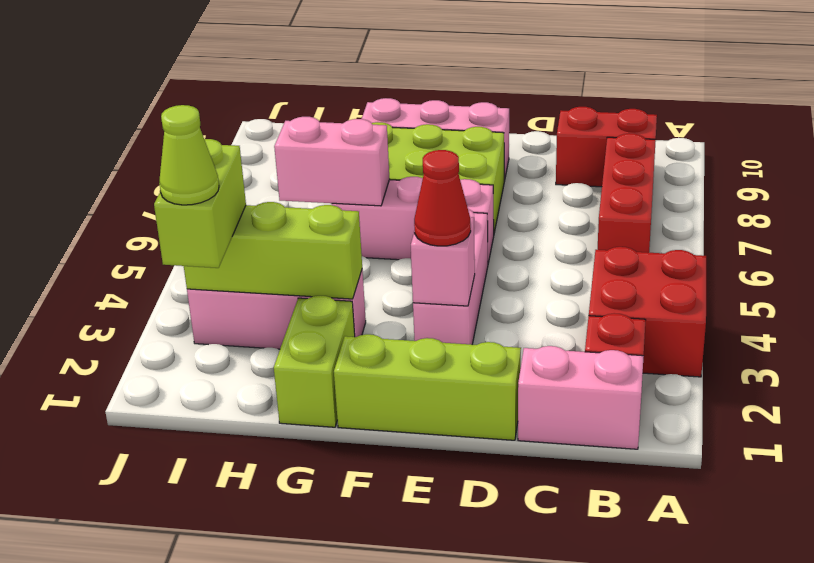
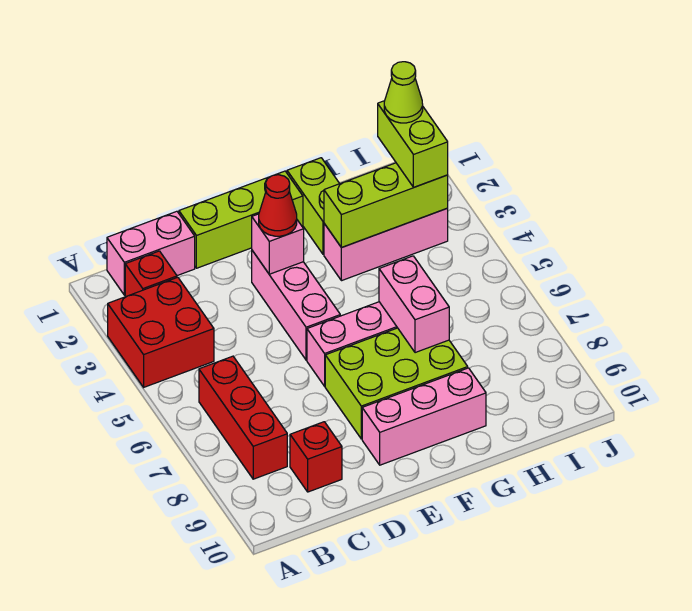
red brick B9:C9 level 1 -> red brick C9 level 1
pink brick G6:H6 level 2 -> pink brick G6:G7 level 2

